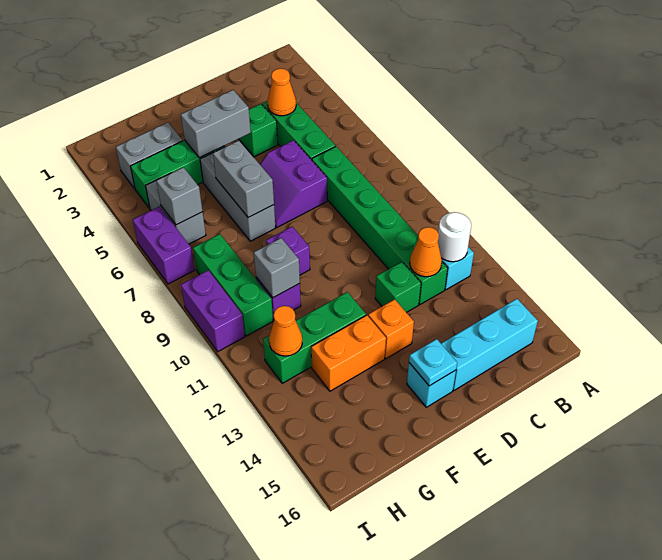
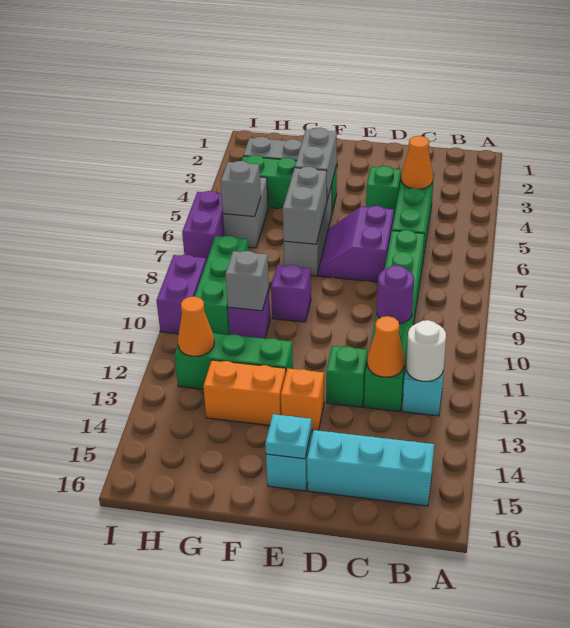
none -> purple round brick C10 level 2
grey brick E4:F4 level 2 -> grey brick F4:F5 level 2

